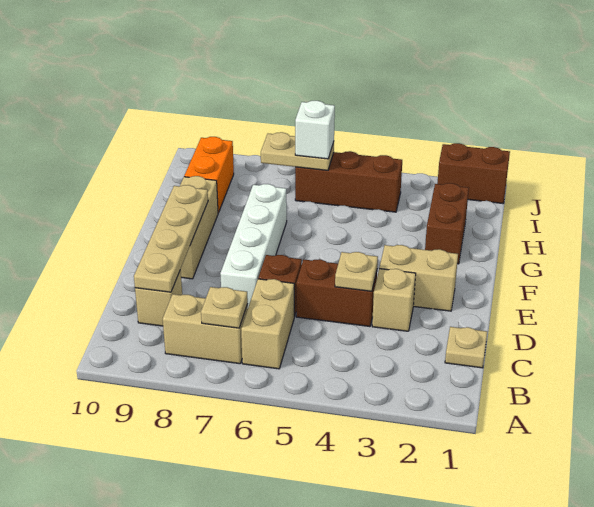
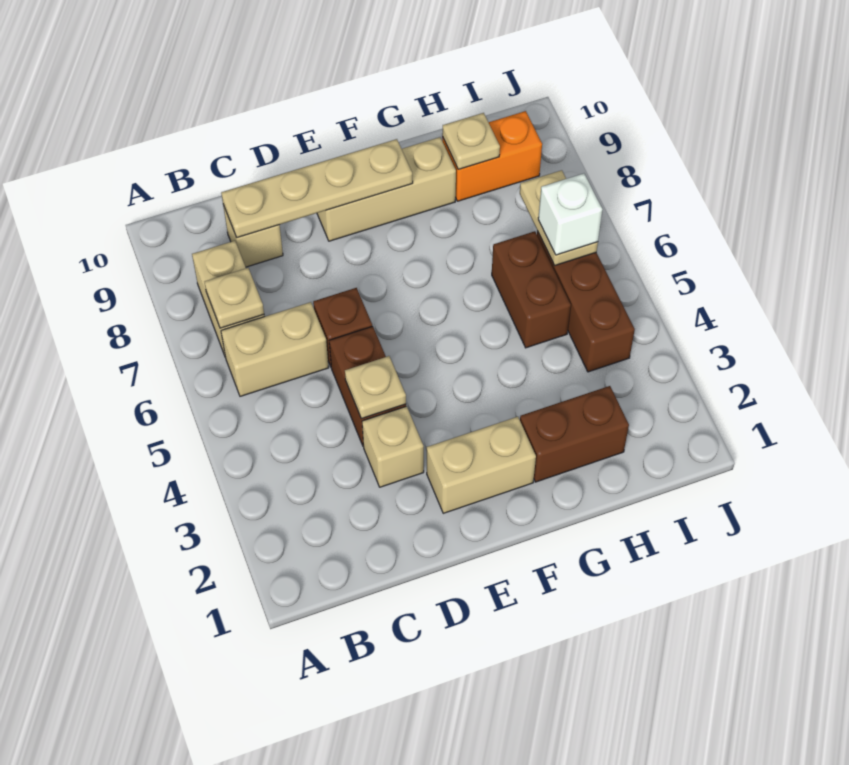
tan plate C1 level 1 -> tan plate H9 level 2
white brick D7:G7 level 1 -> none
tan brick E2:E3 level 1 -> tan brick E2:F2 level 1
brown brick J1:J2 level 1 -> brown brick H5:H6 level 1

